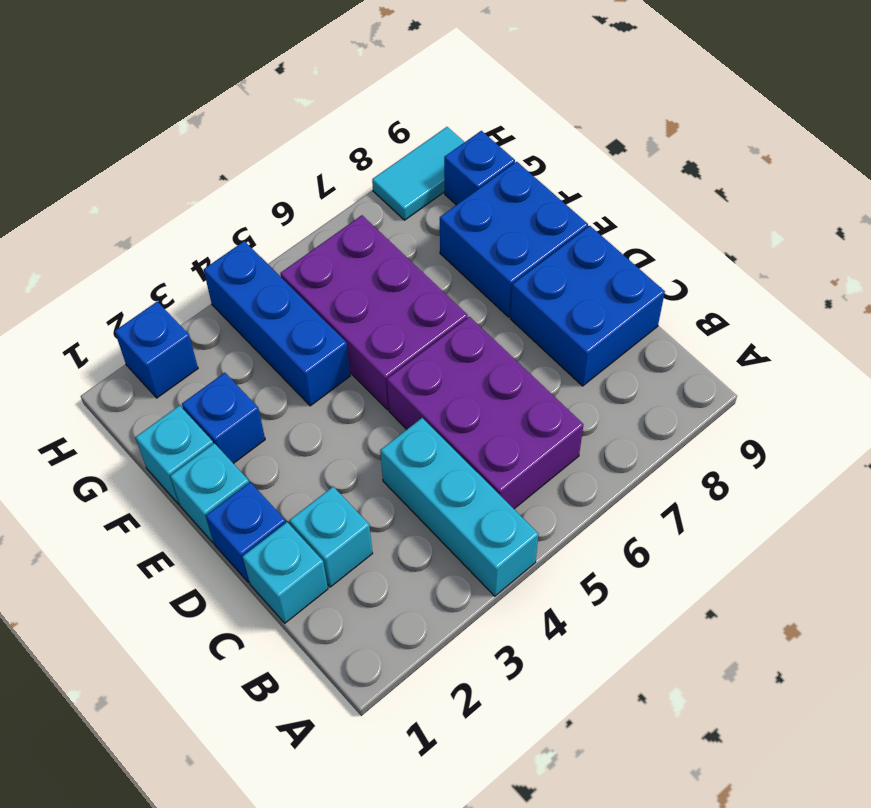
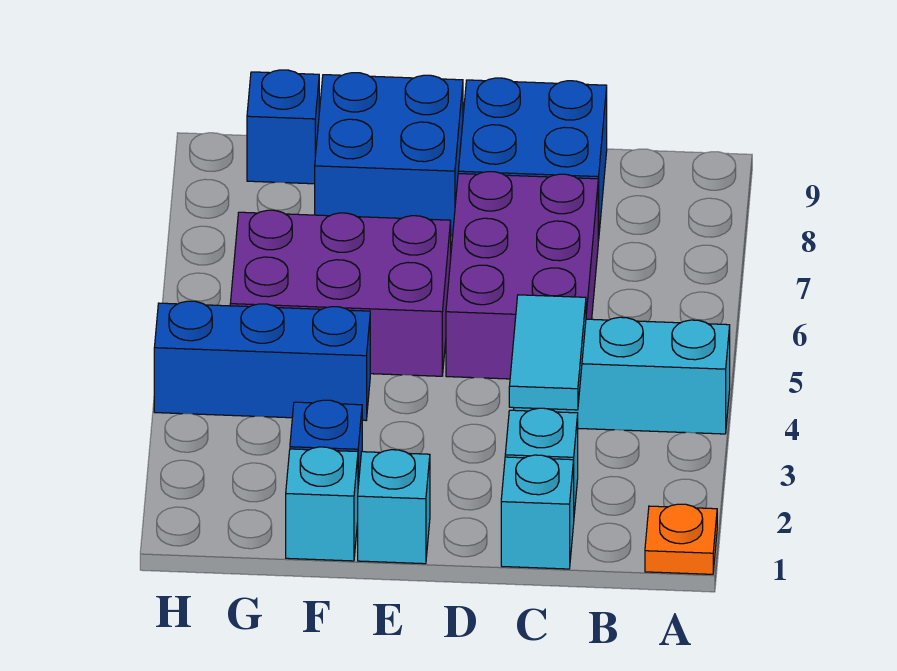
none -> orange plate A1 level 1
purple brick B5:D6 level 1 -> purple brick C5:D7 level 1
blue brick D1 level 1 -> none
blue brick H2 level 1 -> none
cyan tile H8:H9 level 1 -> cyan tile C3:C4 level 2

